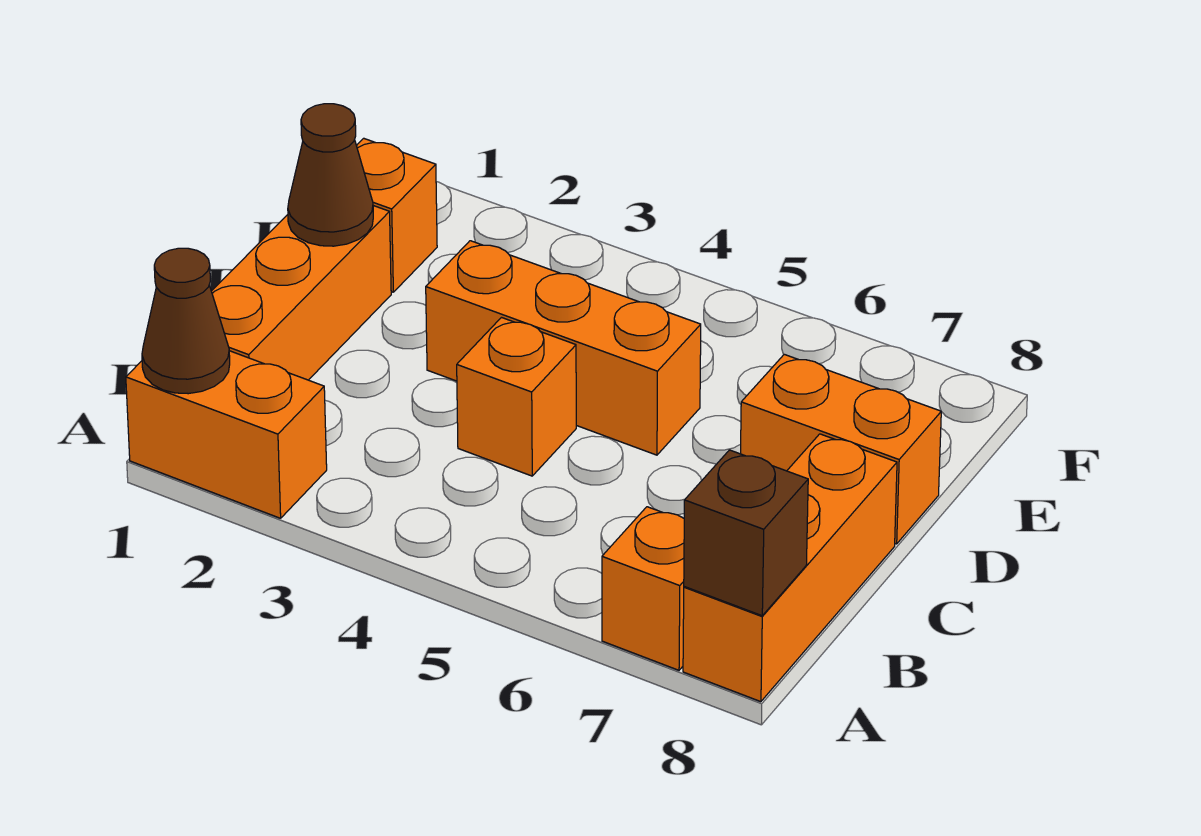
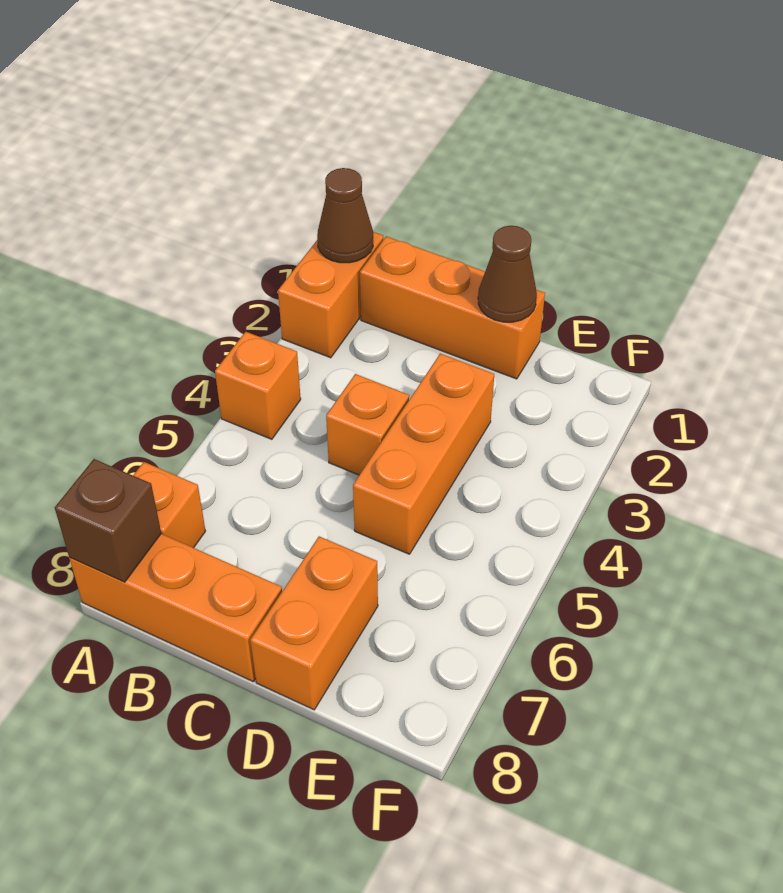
orange brick E1 level 1 -> orange brick A4 level 1

